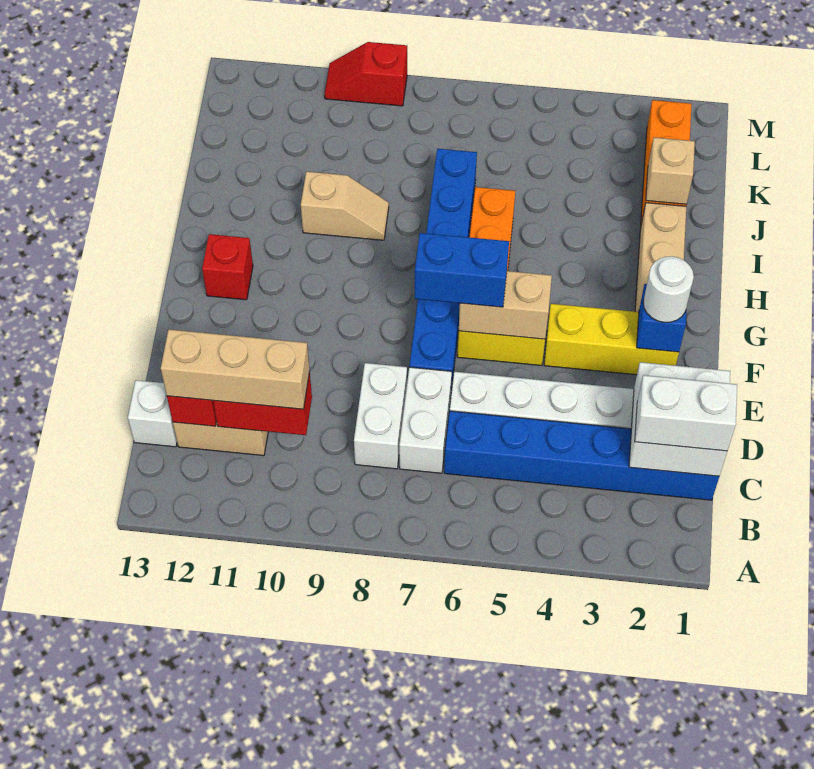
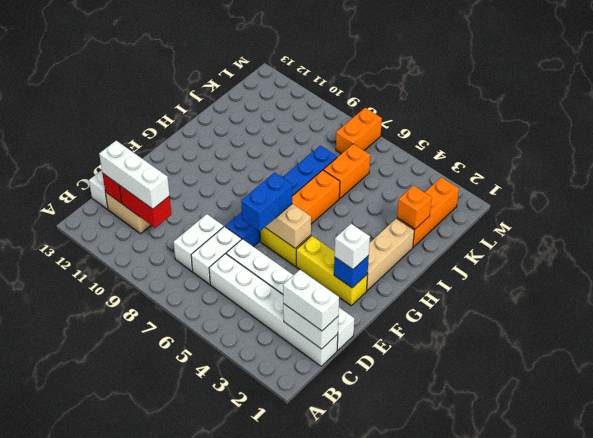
blue brick C1:C6 level 1 -> white brick C1:C6 level 1
white brick C1:D2 level 2 -> white brick C1:C2 level 2
tan brick C10:C12 level 3 -> white brick C10:C12 level 3
white round brick F2 level 3 -> white brick F2 level 3
blue brick F6:F7 level 3 -> blue brick E6:F6 level 3
red brick G12 level 1 -> none
tan slope I9:I10 level 1 top 10 -> none
tan brick J2 level 2 -> orange brick J2 level 2
none -> orange brick J6:K6 level 1
none -> orange brick L7:M7 level 1
red slope M9:M10 level 1 top 9 -> none

